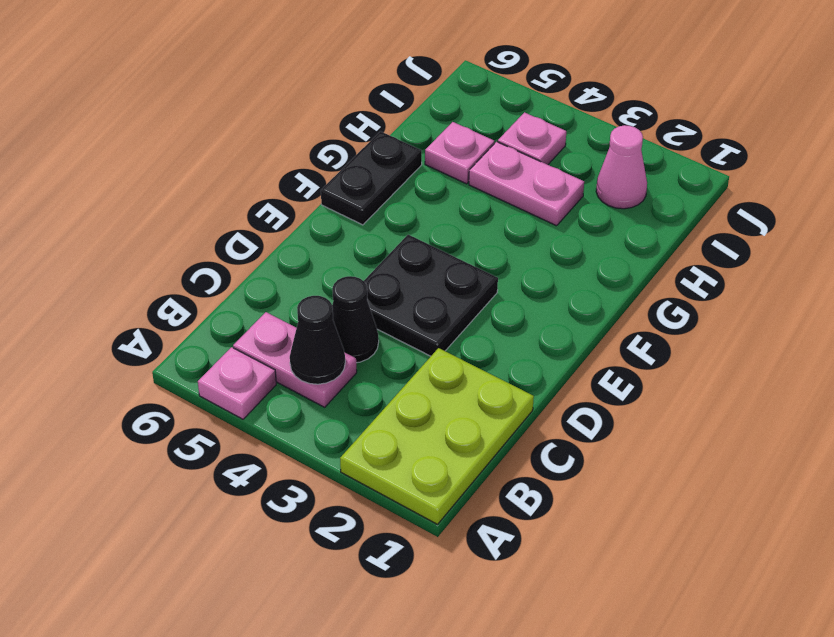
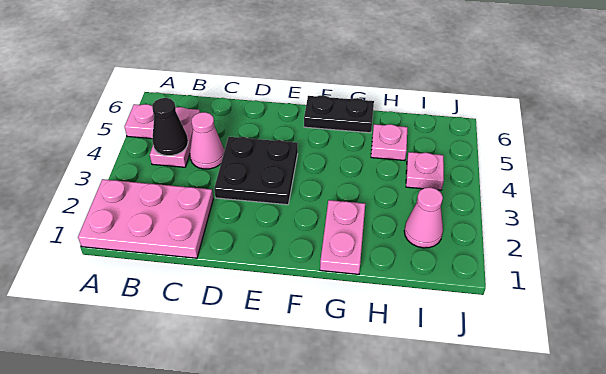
lime plate A1:C2 level 1 -> pink plate A1:C2 level 1
black cone C4 level 1 -> pink cone C4 level 1
pink plate H3:H4 level 1 -> pink plate G1:G2 level 1

